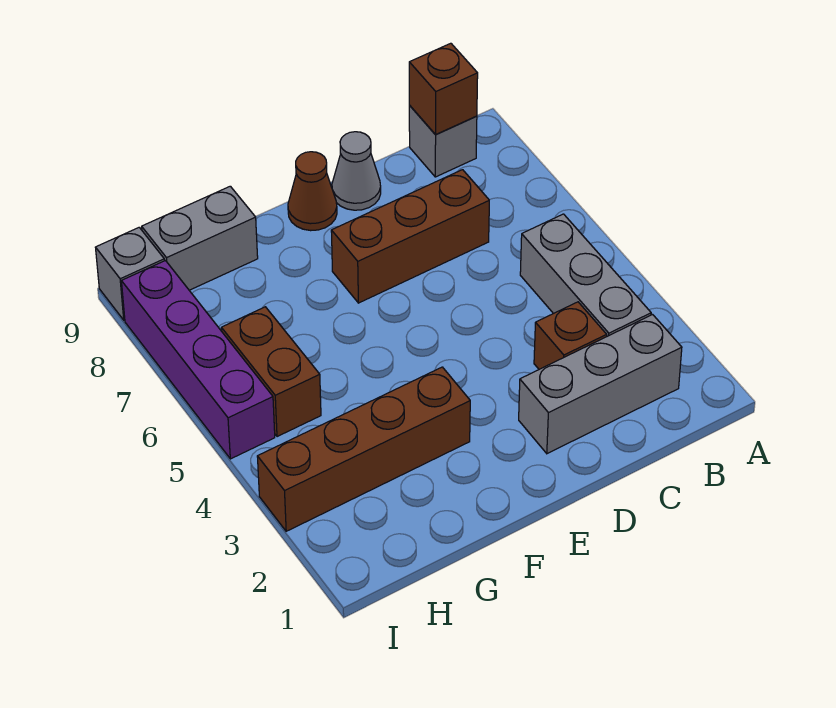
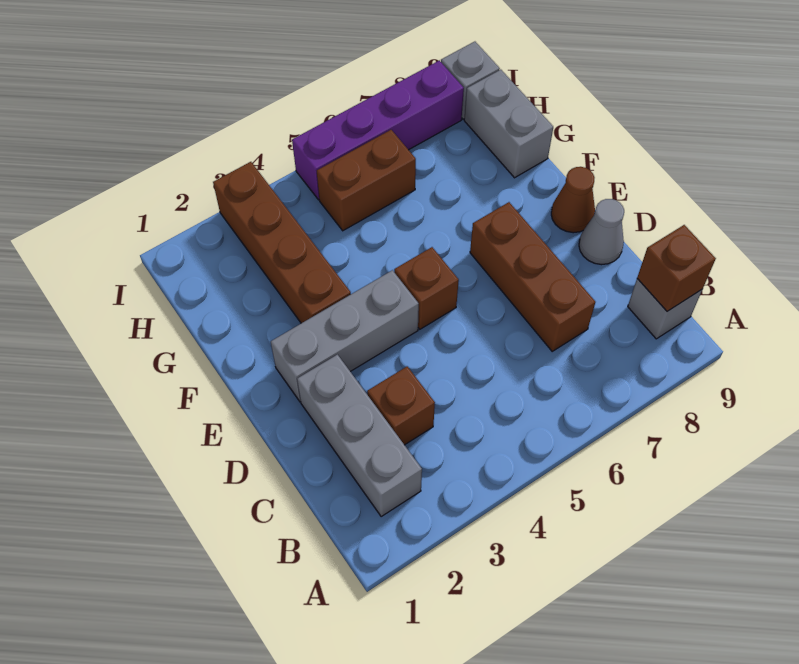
grey brick B3:B5 level 1 -> grey brick E2:E4 level 1
none -> brown brick E5 level 1

